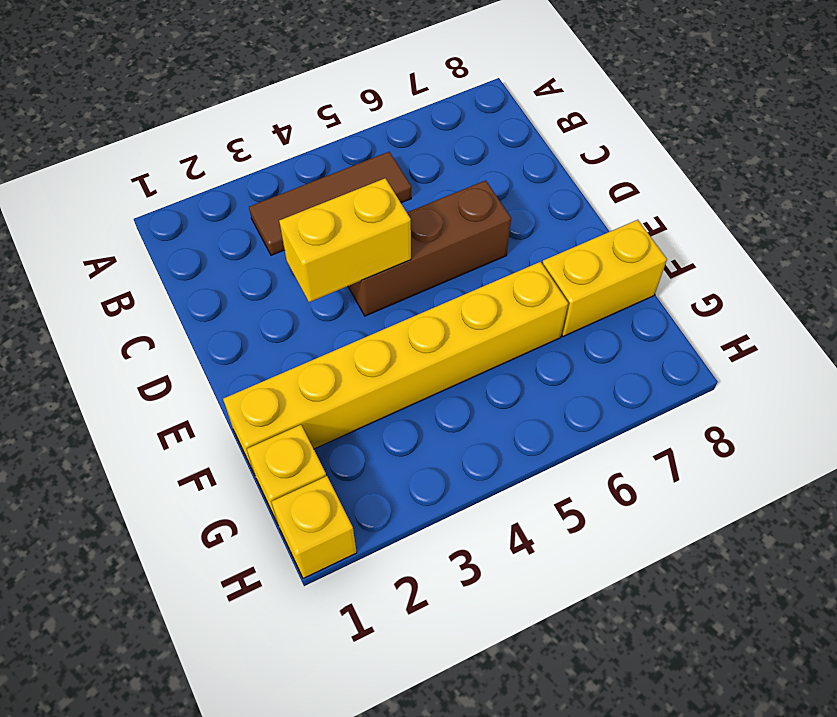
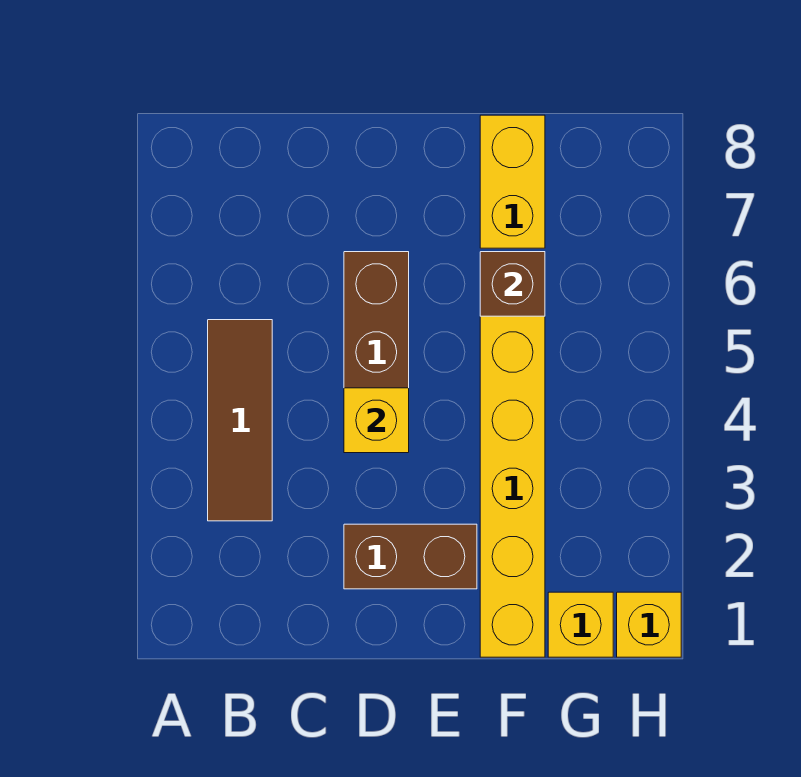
none -> brown brick D2:E2 level 1
yellow brick D3:D4 level 2 -> yellow brick D4 level 2
none -> brown brick F6 level 2

